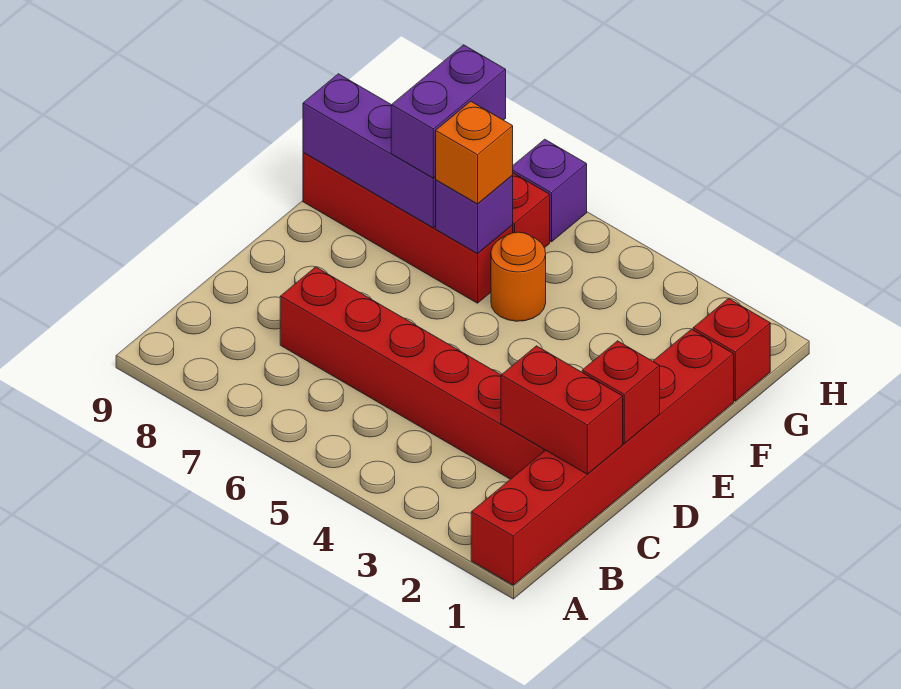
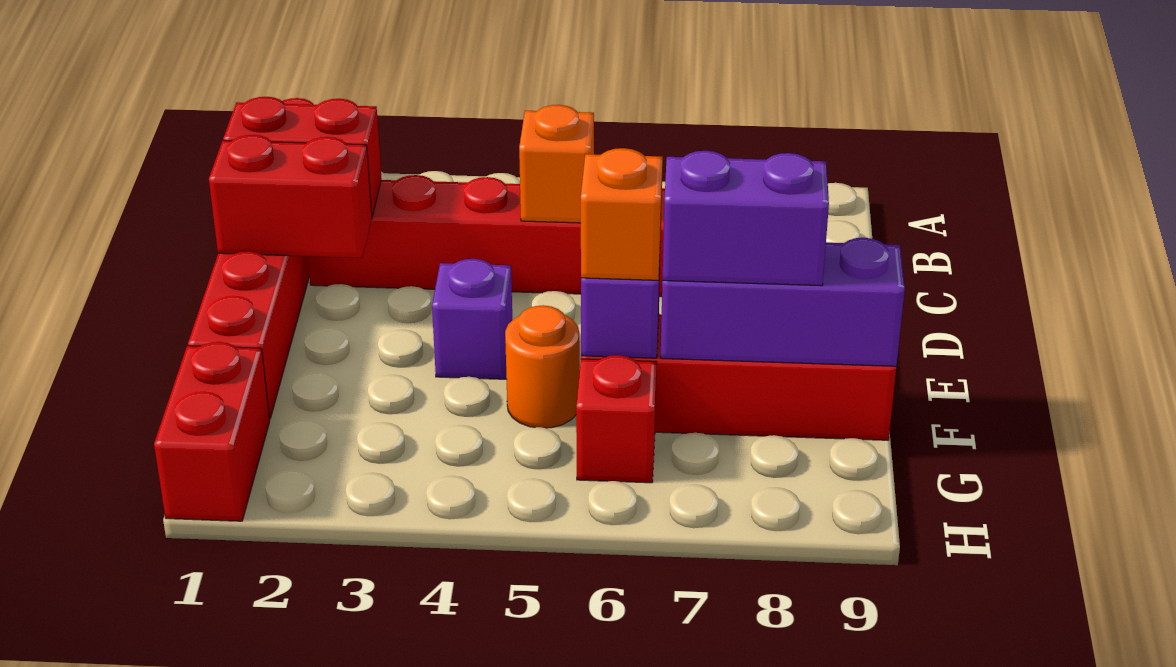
none -> orange brick C5 level 2
red brick D1 level 2 -> red brick D1:D2 level 2
purple brick F7:G7 level 3 -> purple brick F7:F8 level 3
red brick G1 level 1 -> red brick G1:H1 level 1
purple brick H6 level 1 -> purple brick E4 level 1

